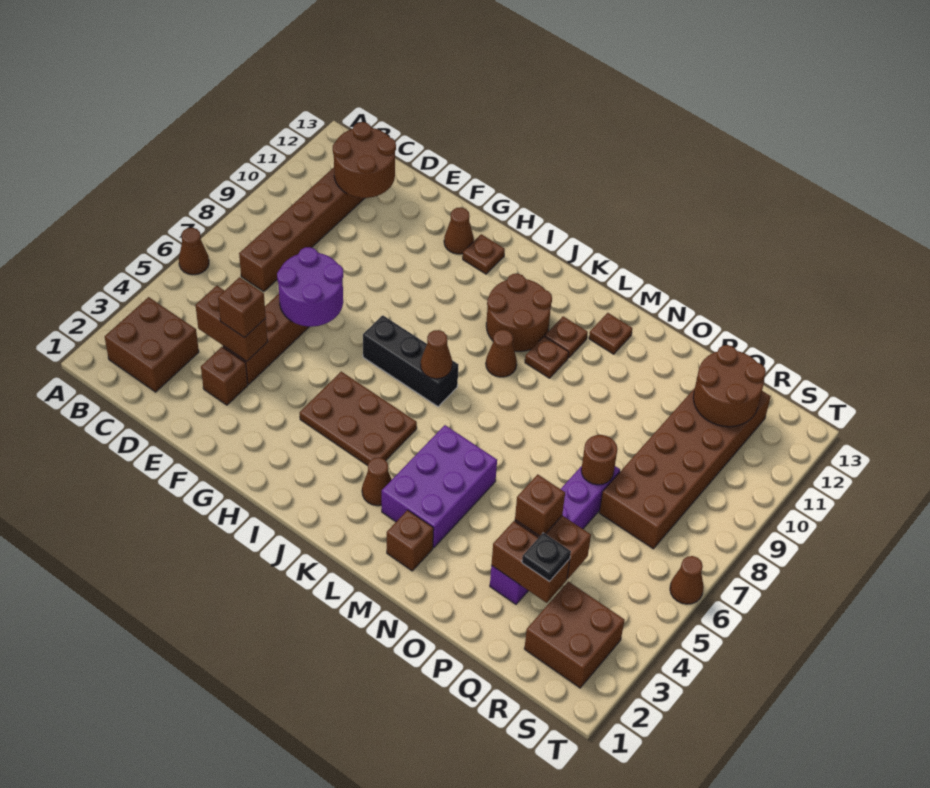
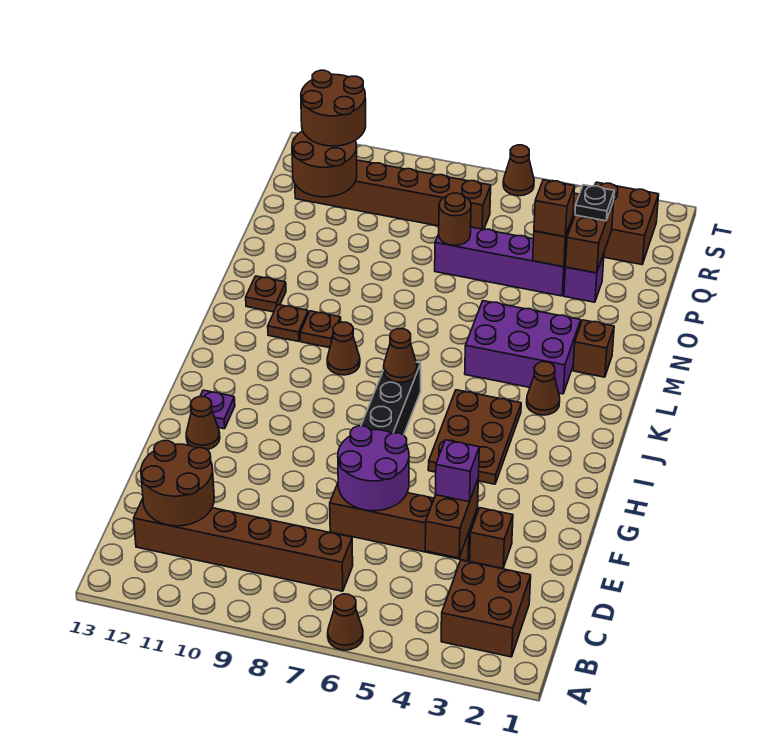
brown brick E4 level 3 -> purple brick E4 level 3
brown plate H12 level 1 -> purple plate H12 level 1
brown round brick J10:K11 level 1 -> brown round brick R11:S12 level 3
brown brick Q7:R12 level 1 -> brown brick R7:R12 level 1

